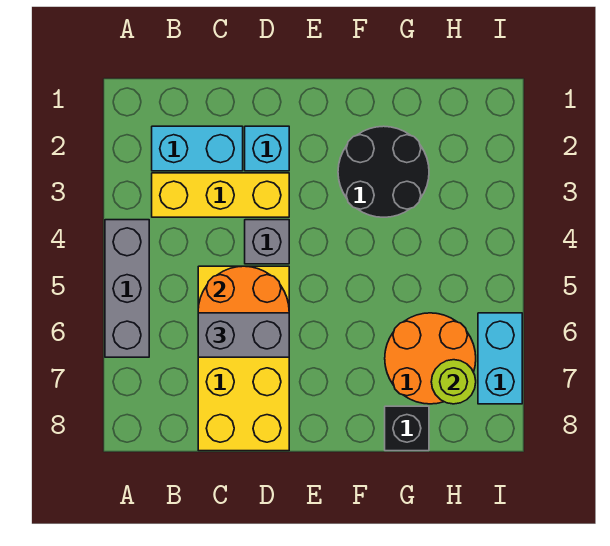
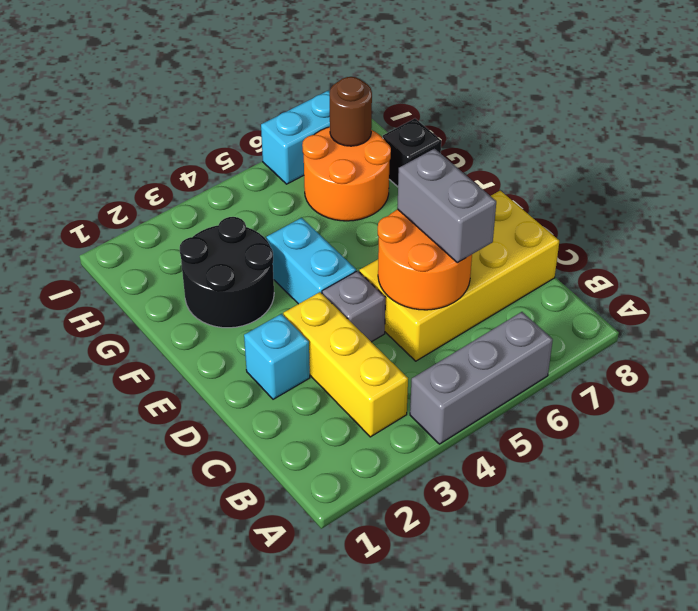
cyan brick B2:C2 level 1 -> cyan brick E4:F4 level 1
lime round brick H7 level 2 -> brown round brick H7 level 2

